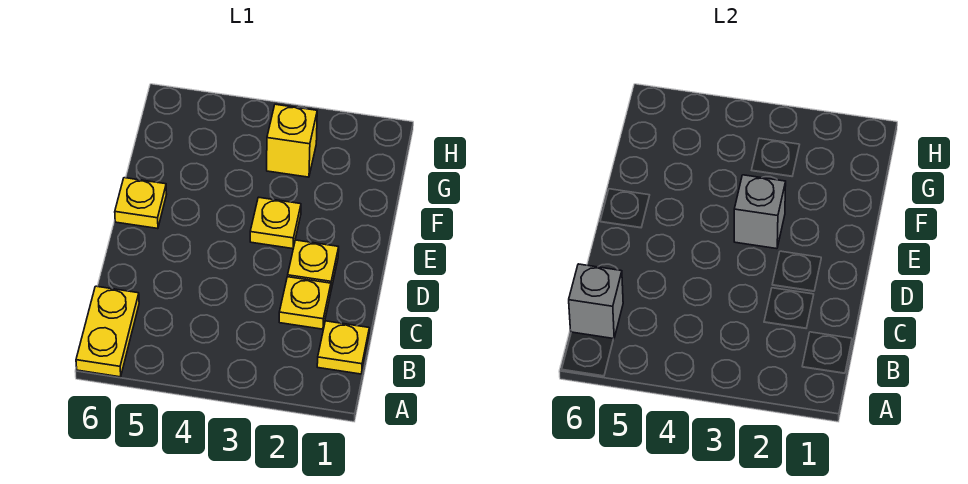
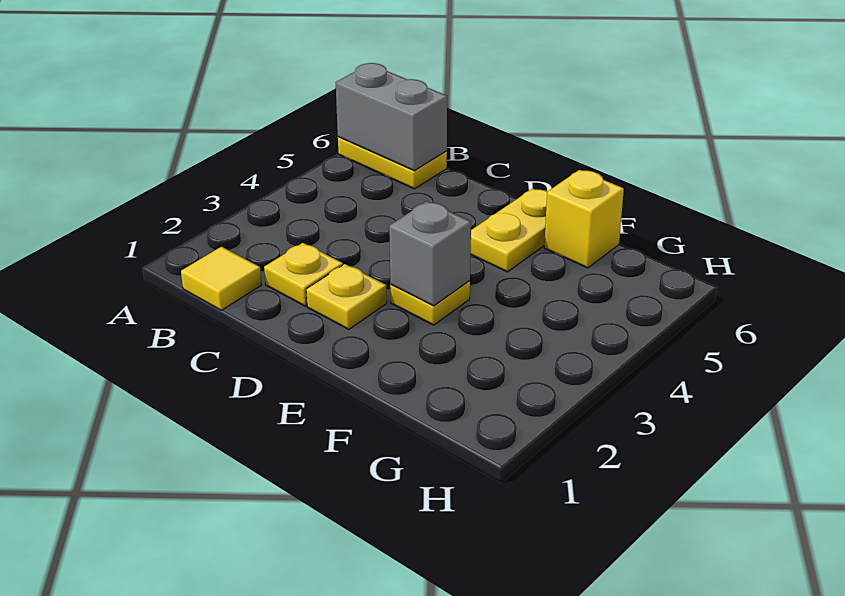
yellow plate B1 level 1 -> yellow tile B1 level 1
grey brick B6 level 2 -> grey brick A6:B6 level 2
yellow plate E6 level 1 -> yellow plate E5:E6 level 1
yellow brick G3 level 1 -> yellow brick F6 level 1

